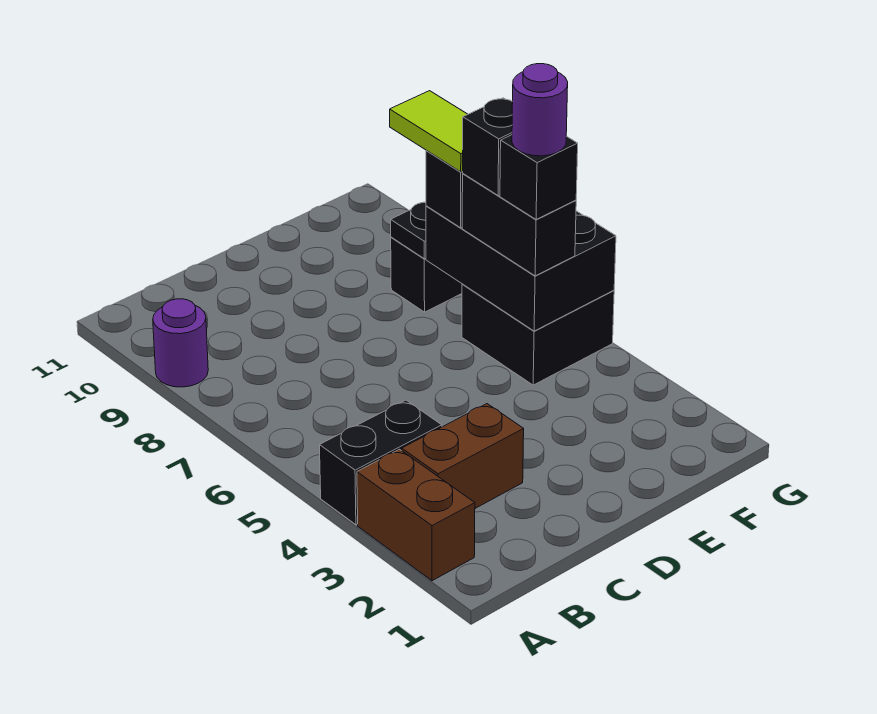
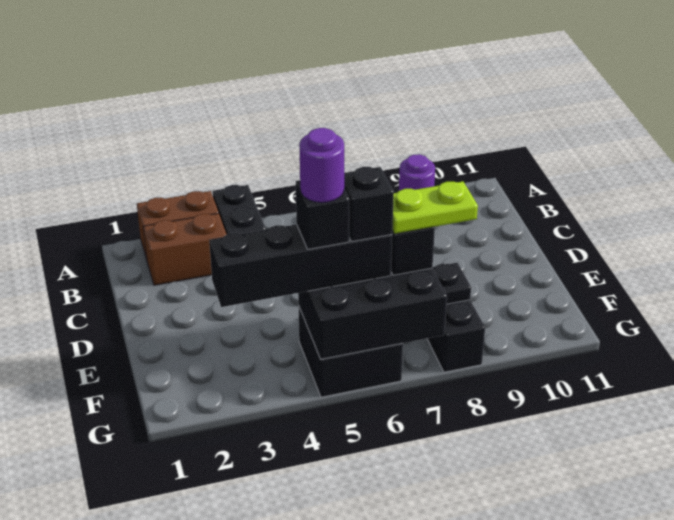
brown brick B3:C3 level 1 -> brown brick B2:B3 level 1
black brick F5:F6 level 3 -> black brick F3:F6 level 3
lime tile F7:F8 level 4 -> lime plate F7:F8 level 4

